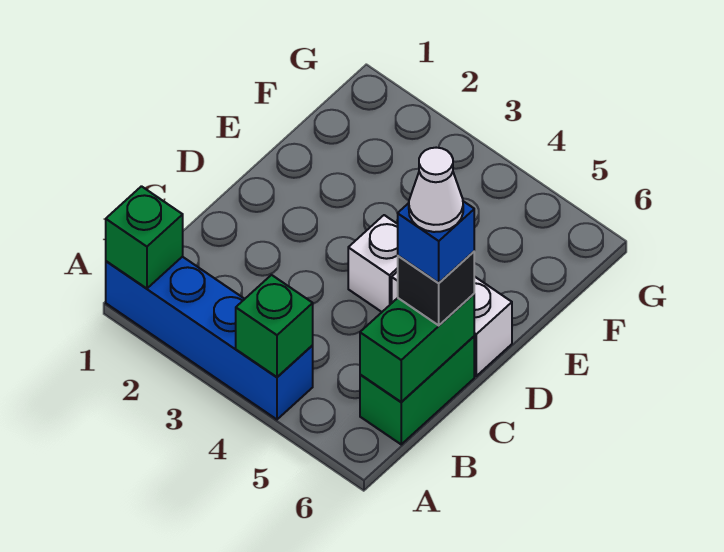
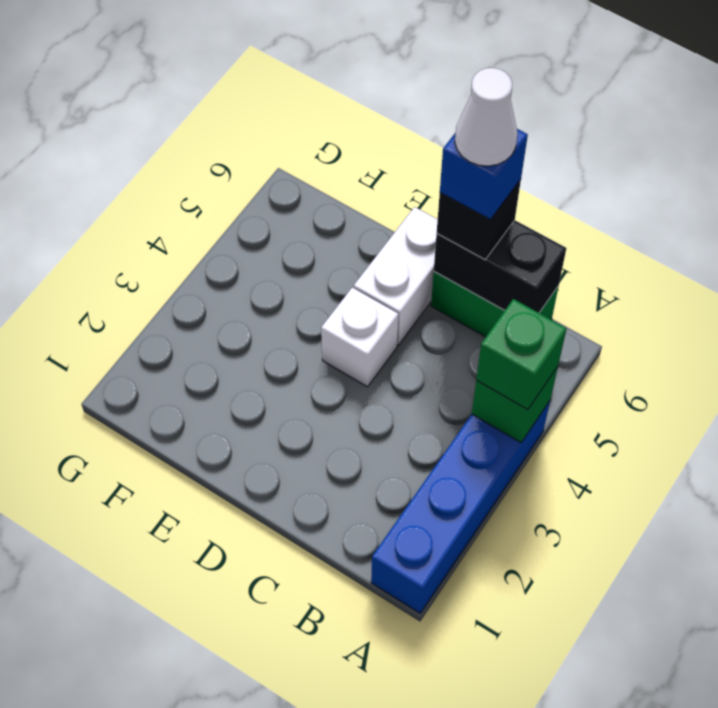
green brick A1 level 2 -> green brick A4 level 3
green brick B6:C6 level 2 -> black brick B6:C6 level 2

